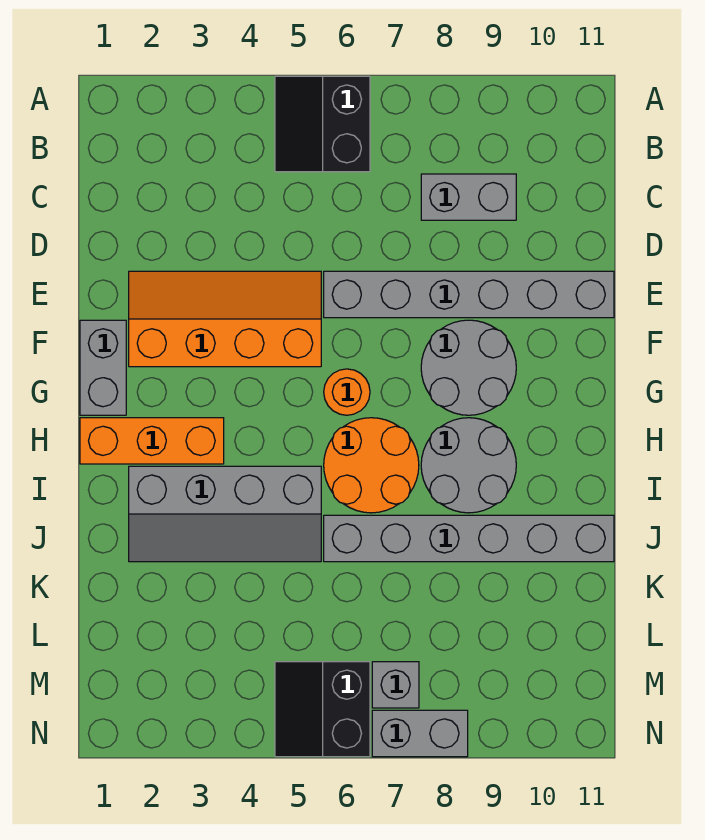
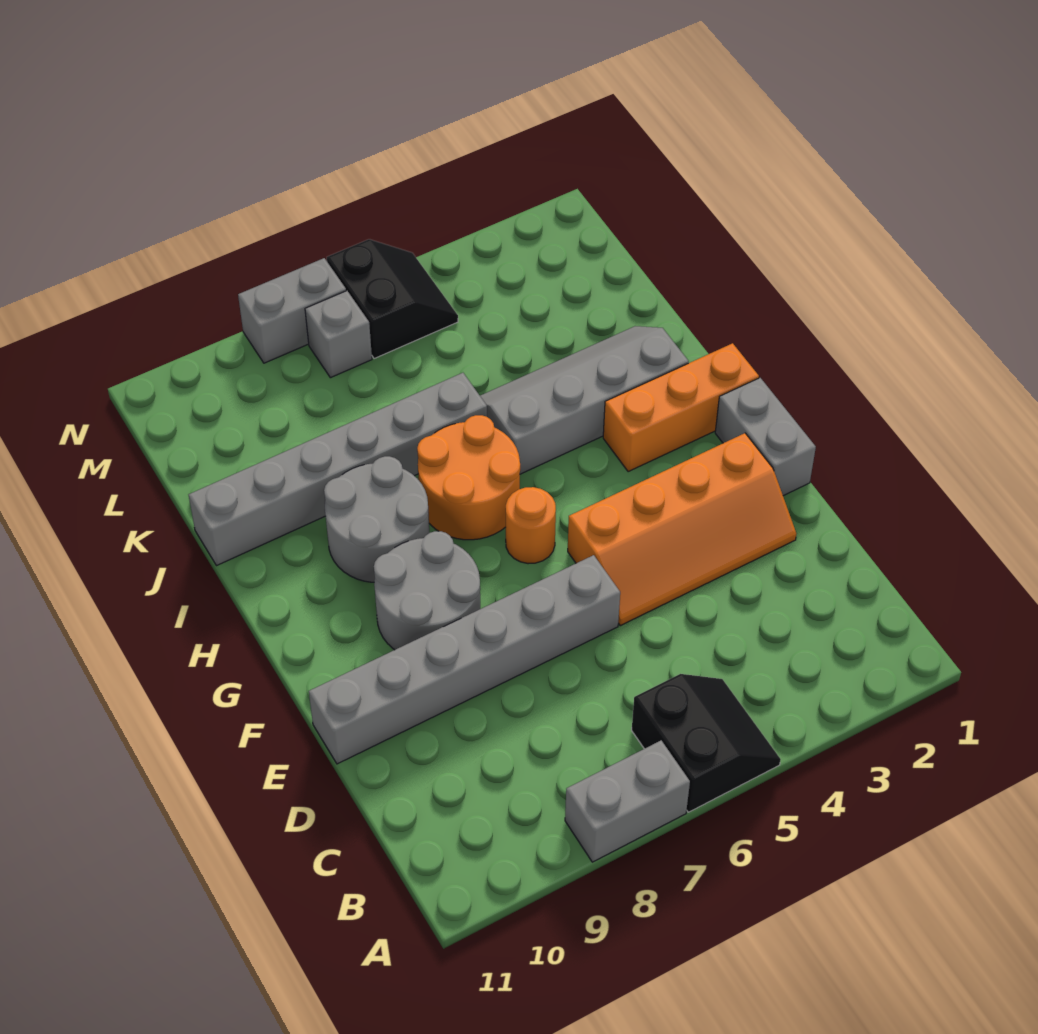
grey brick C8:C9 level 1 -> grey brick A7:A8 level 1

